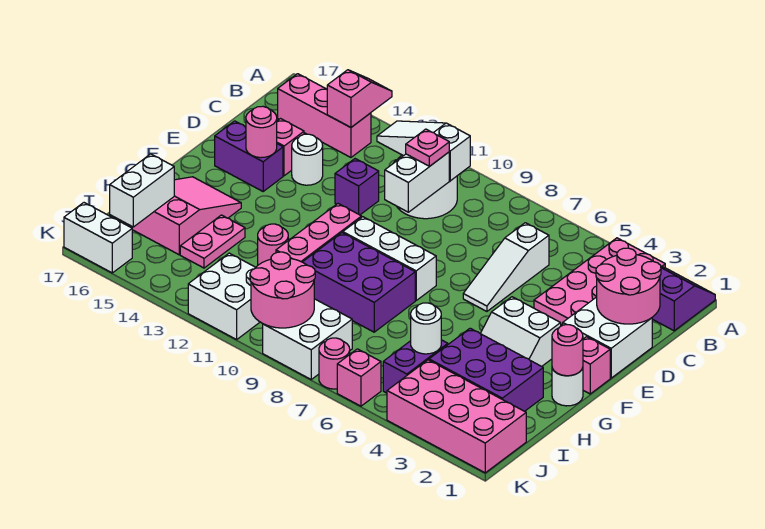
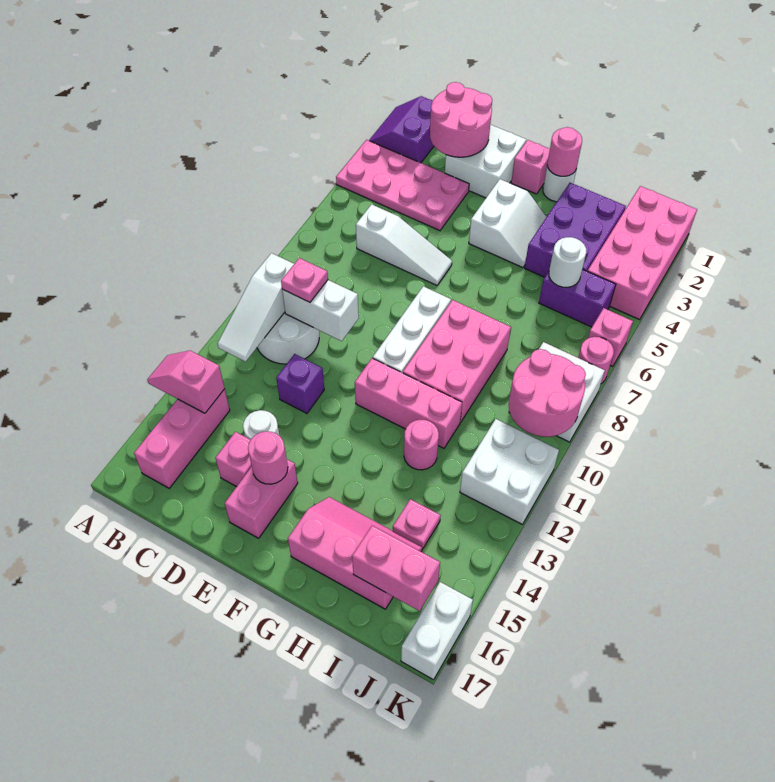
purple brick E15:E16 level 1 -> pink brick E15:E16 level 1
purple brick G8:H10 level 1 -> pink brick G8:H10 level 1
pink slope G15:I16 level 1 top I -> pink slope G15:I16 level 1 top 16
pink plate H14:I14 level 1 -> pink plate I14 level 1
white brick I16:J16 level 2 -> pink brick I16:J16 level 2

